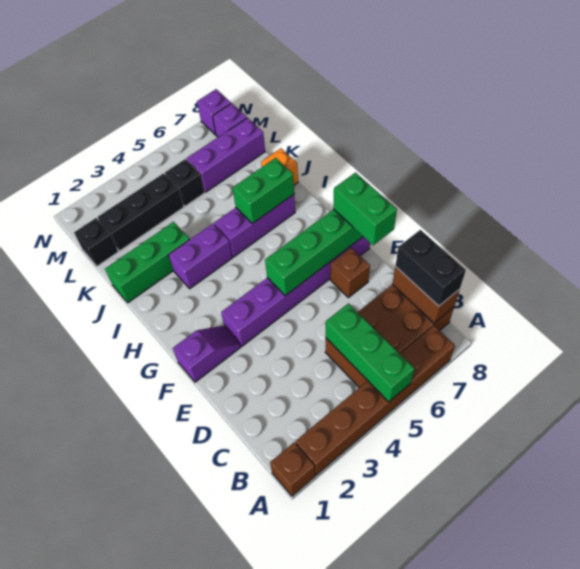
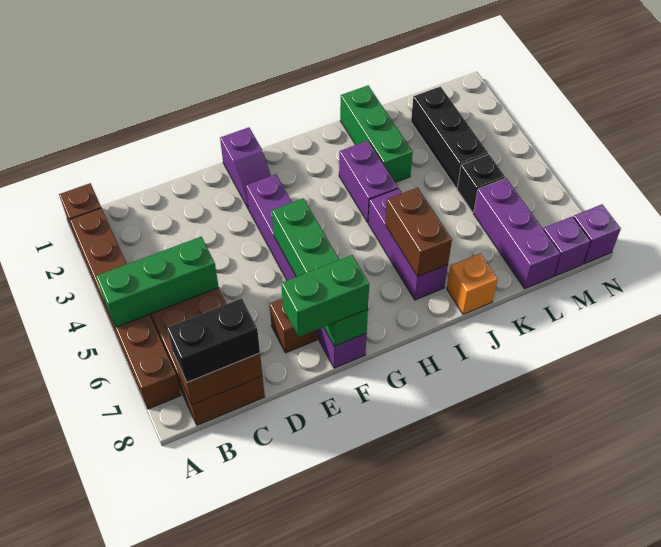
green brick I6:I7 level 2 -> brown brick I6:I7 level 2
black brick L1 level 1 -> none

